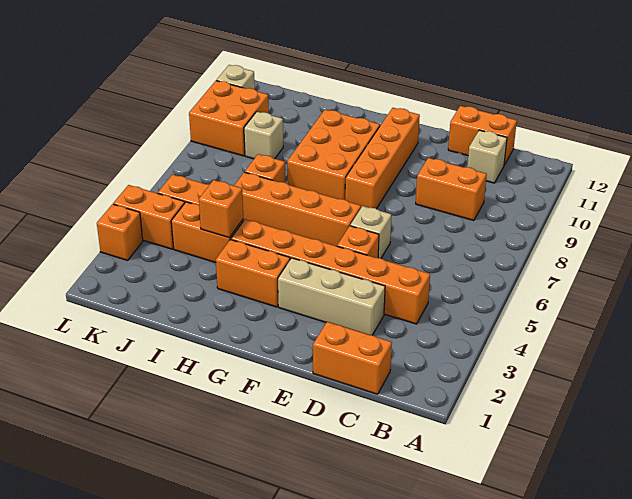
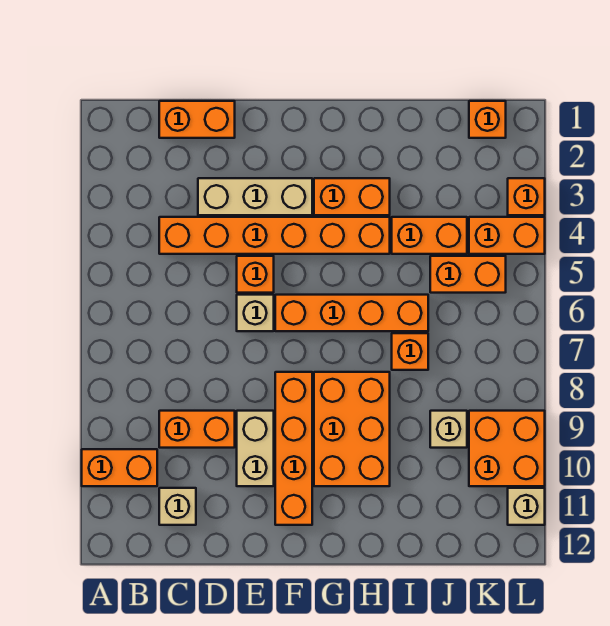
orange brick C12:D12 level 1 -> orange brick A10:B10 level 1
none -> tan brick E9:E10 level 1
orange brick I4 level 2 -> orange brick K1 level 1

